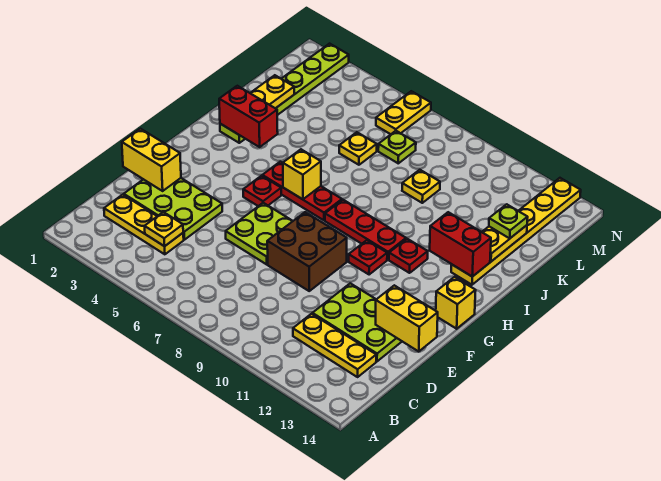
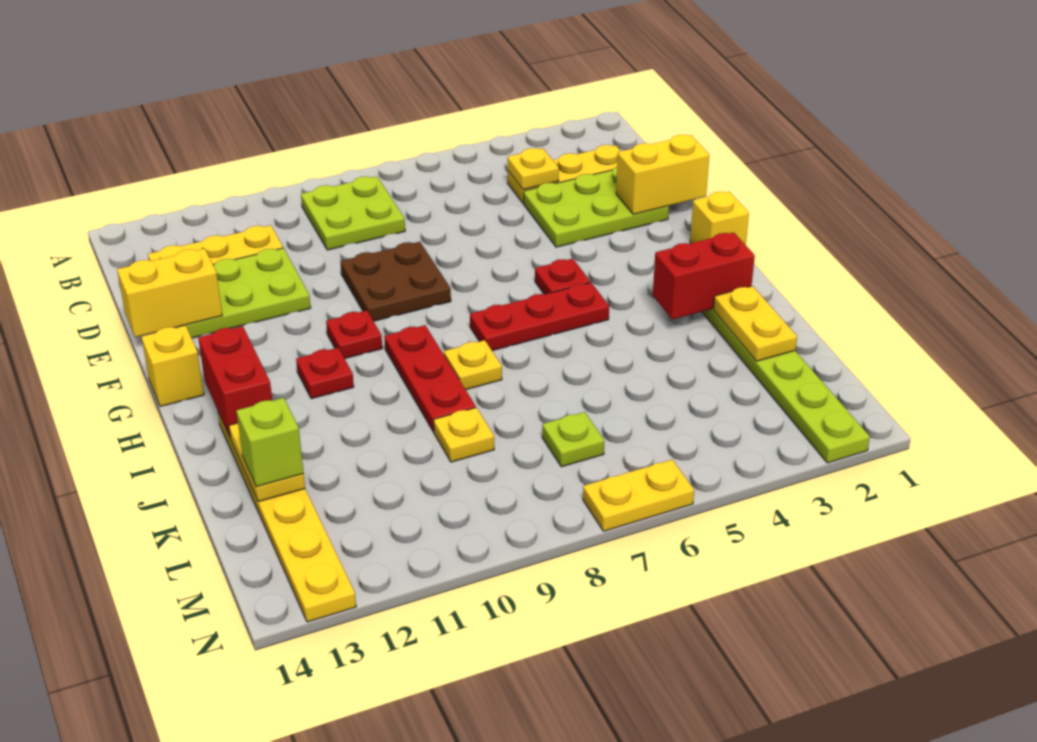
lime plate E6:F7 level 1 -> lime plate B8:C9 level 1
brown brick E8:F9 level 1 -> brown plate E8:F9 level 1
yellow brick H6 level 2 -> yellow brick G1 level 1
red plate H8:H10 level 1 -> red plate H9:J9 level 1
red brick I12:I13 level 2 -> red brick H13:I13 level 2
yellow plate K6 level 1 -> yellow plate I8 level 1
lime plate K13 level 3 -> lime brick K13 level 3
yellow plate M6:N6 level 1 -> yellow plate N6:N7 level 1

